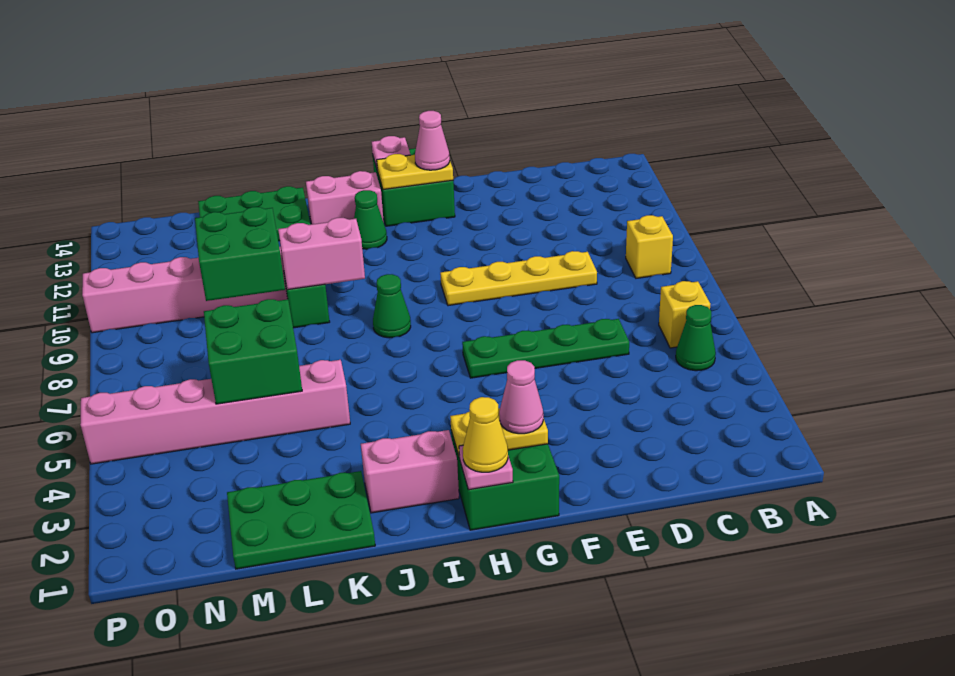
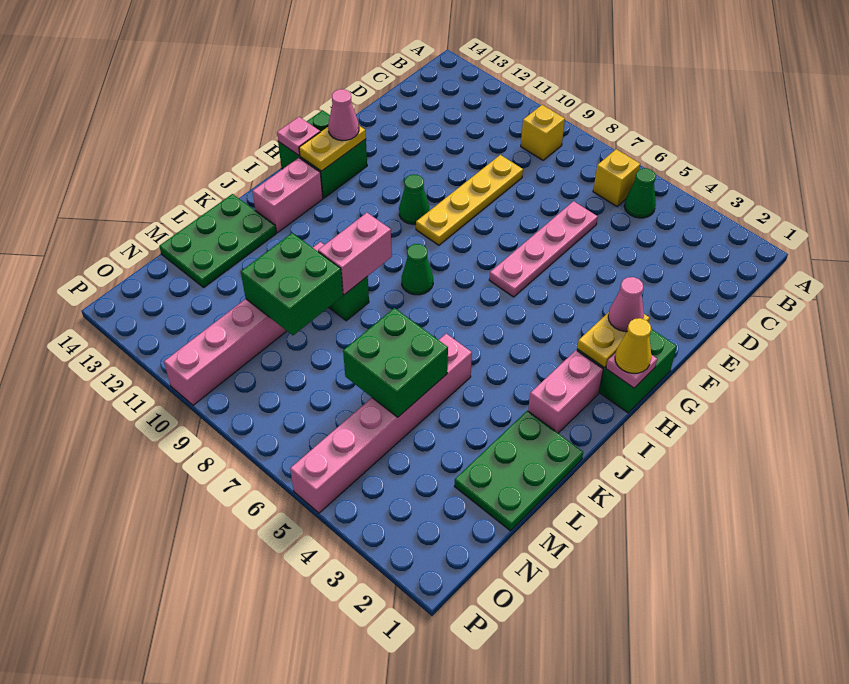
green plate D6:G6 level 1 -> pink plate D6:G6 level 1
green cone I12 level 1 -> green cone G10 level 1

